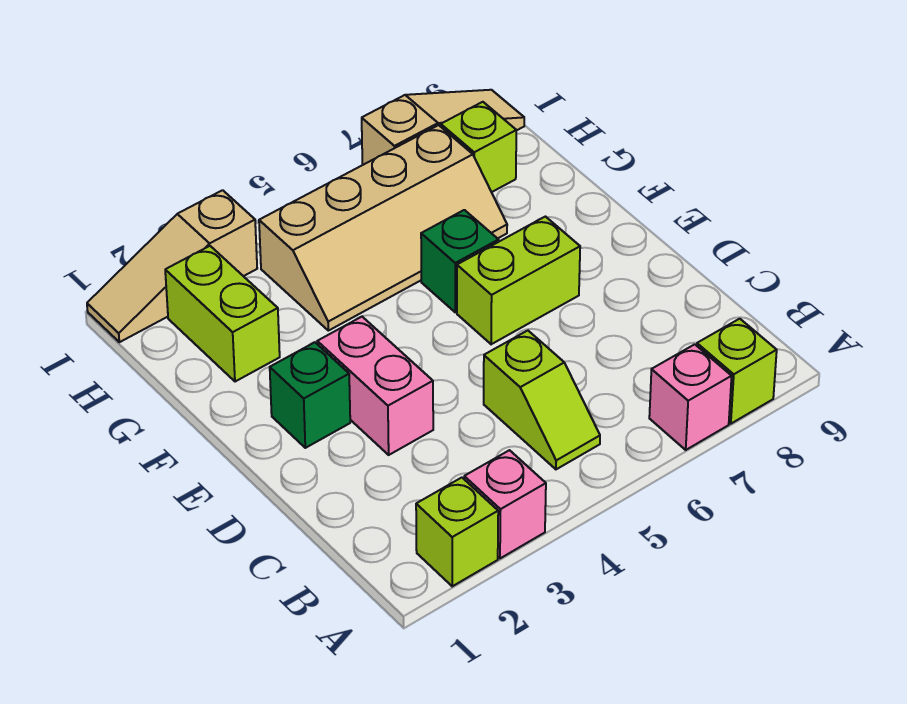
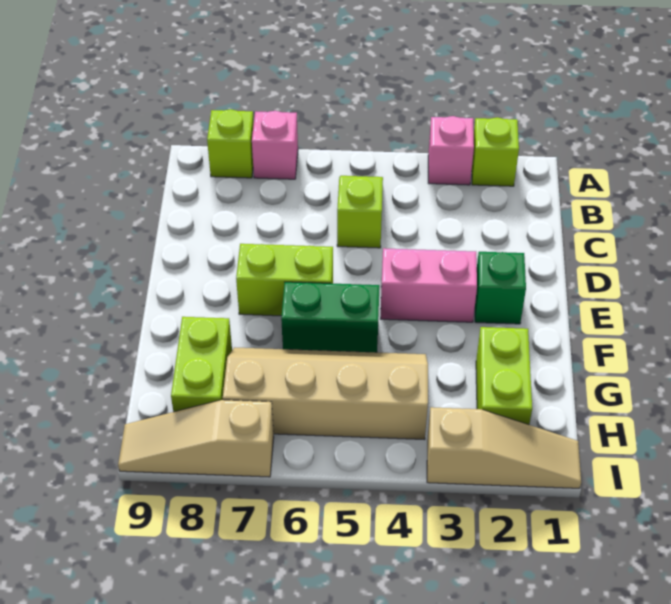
pink brick D3:E3 level 1 -> pink brick E3:E4 level 1
green brick F6 level 1 -> green brick F5:F6 level 1
lime brick H8 level 1 -> lime brick G8:H8 level 1

